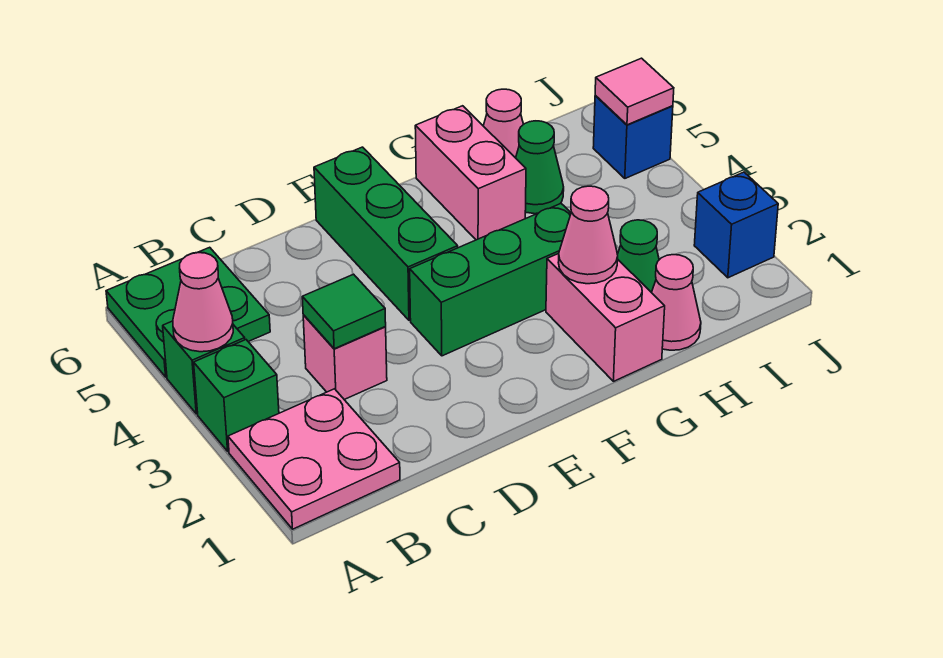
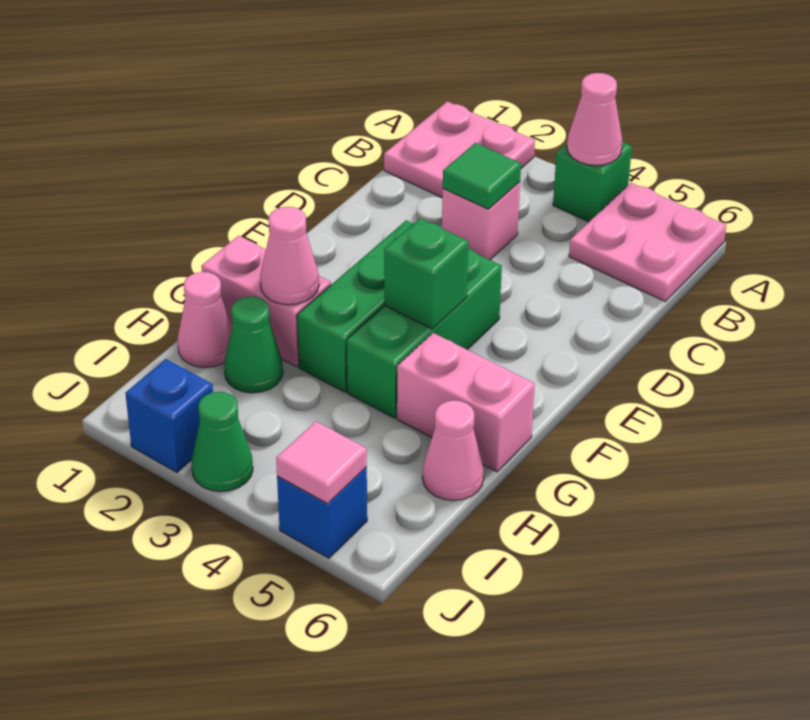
green brick A3 level 1 -> green brick F4 level 2
green plate A5:B6 level 1 -> pink plate A5:B6 level 1
green brick E4:E6 level 1 -> green brick E4:G4 level 1
green cone H5 level 1 -> green cone J3 level 1

